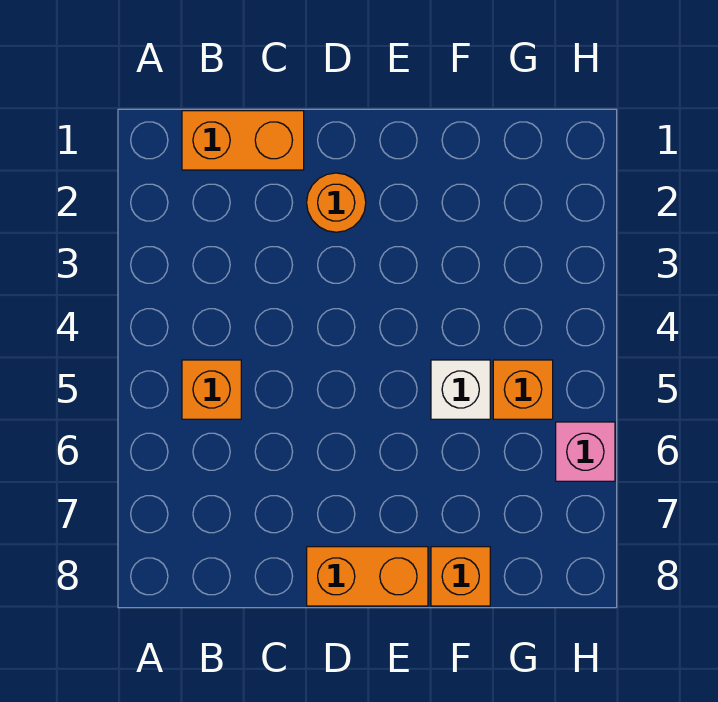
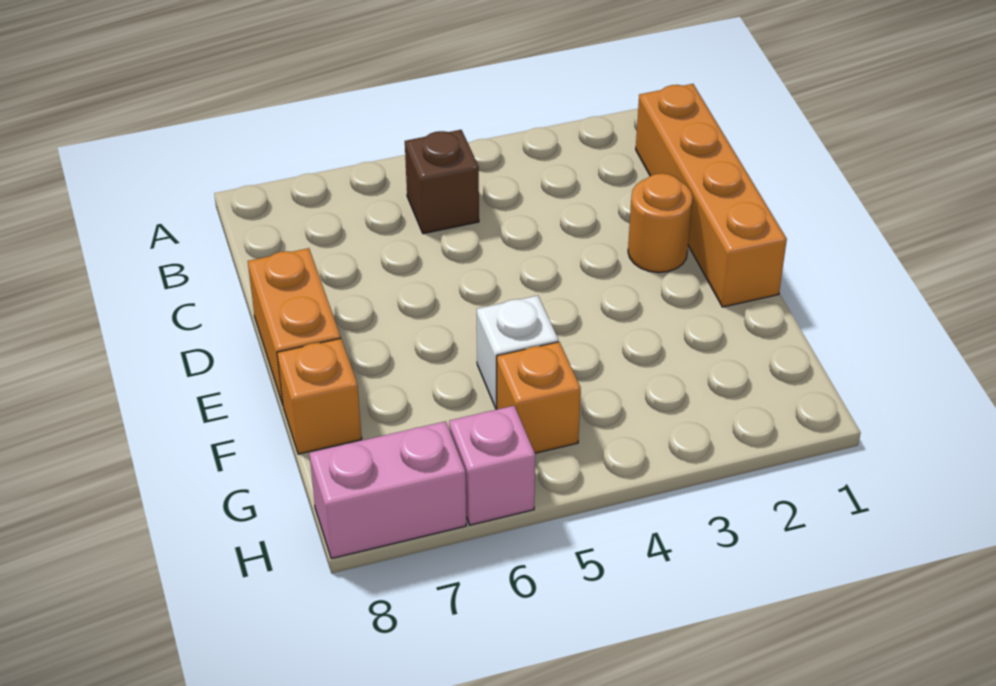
orange brick B1:C1 level 1 -> orange brick B1:E1 level 1
orange brick B5 level 1 -> brown brick B5 level 1
none -> pink brick H7:H8 level 1

